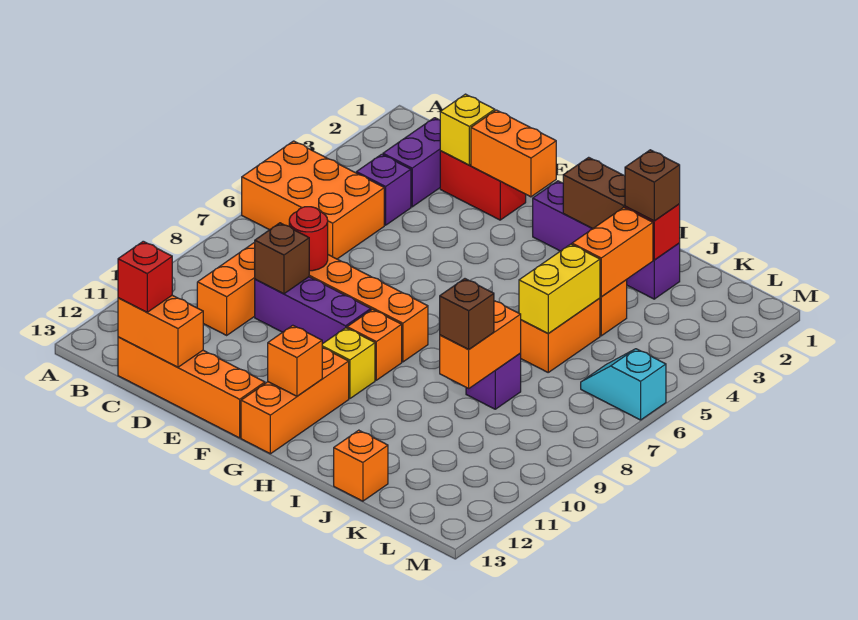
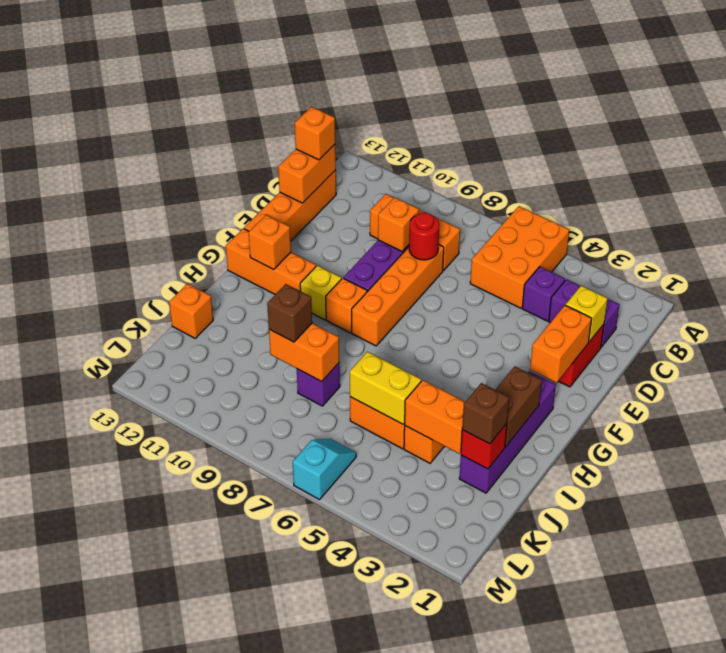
red brick C13 level 3 -> orange brick C13 level 3
brown brick D9 level 2 -> orange brick D9 level 2

